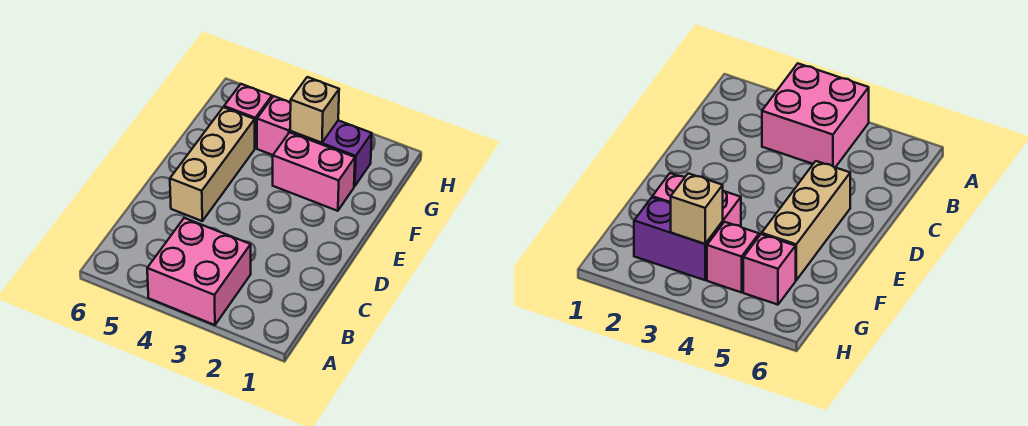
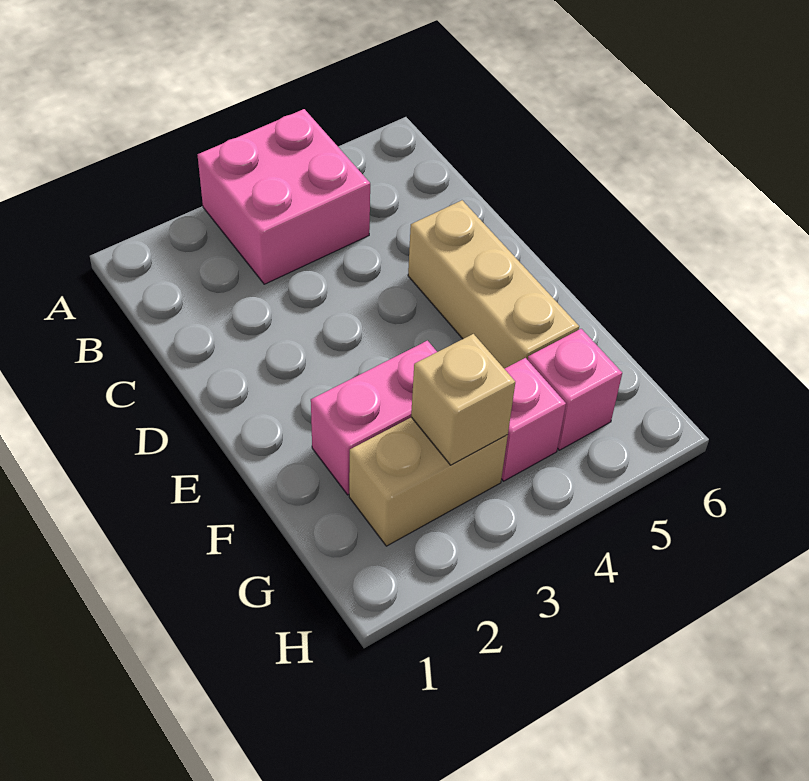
purple brick G2:G3 level 1 -> tan brick G2:G3 level 1

